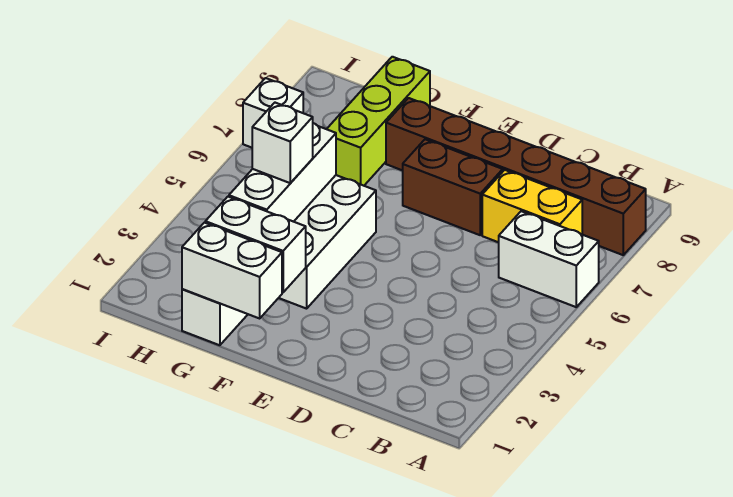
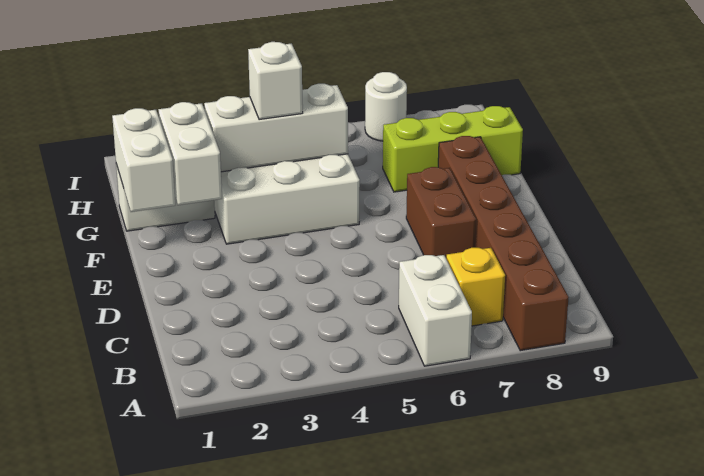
yellow brick B7:C7 level 1 -> yellow brick B7 level 1
white brick I7 level 1 -> white round brick I7 level 1

